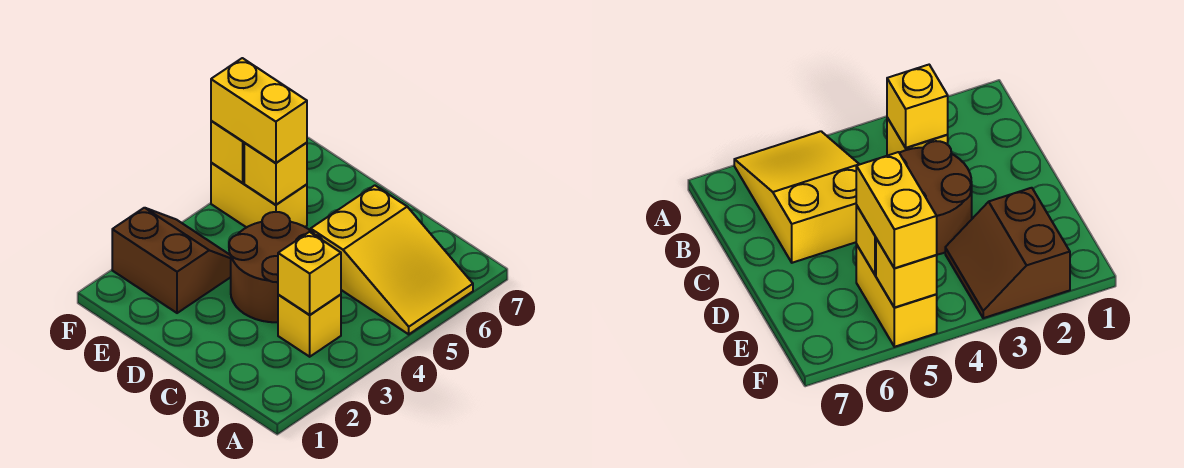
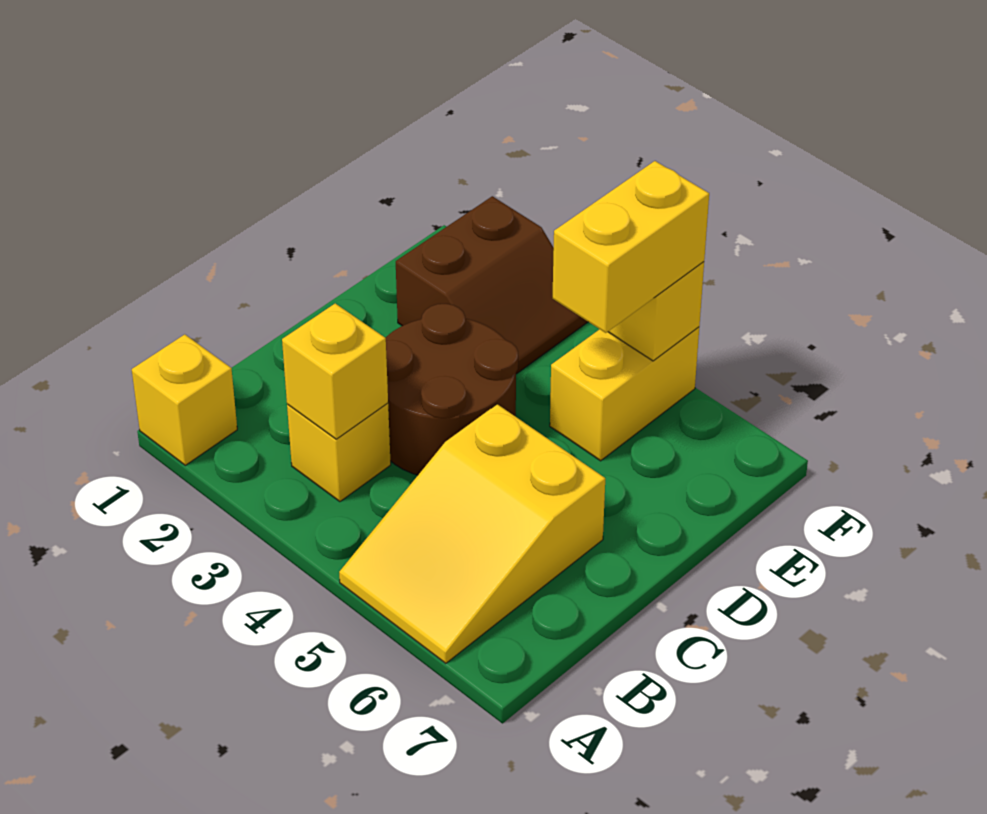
yellow brick E5 level 2 -> yellow brick A1 level 1

